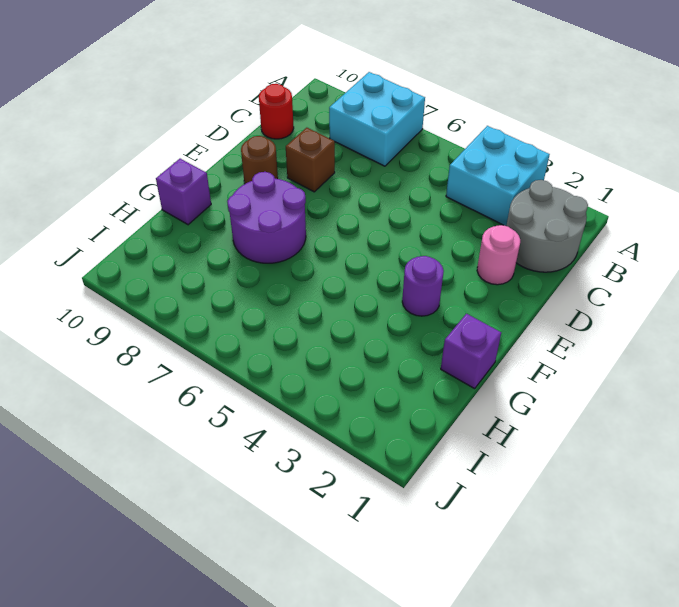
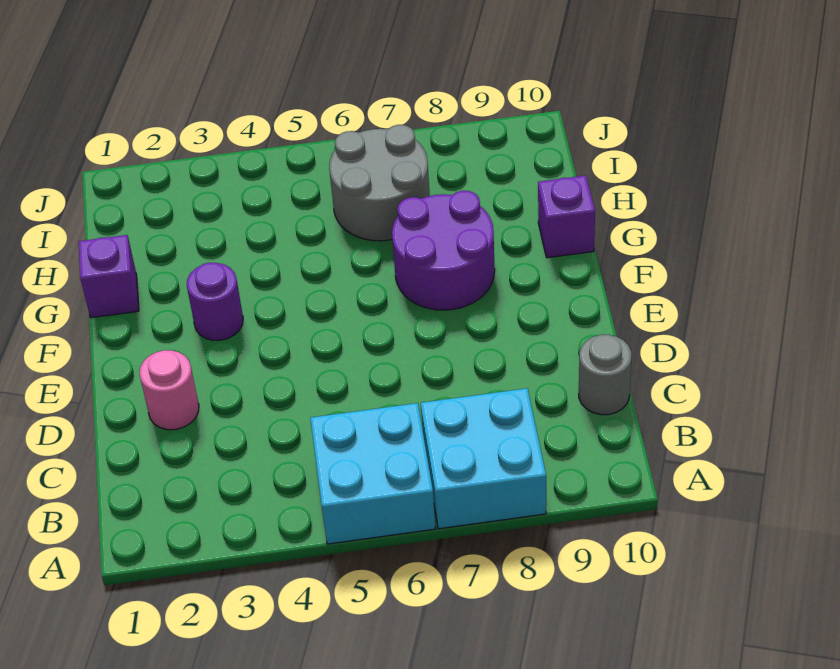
cyan brick A3:B4 level 1 -> cyan brick A5:B6 level 1
grey round brick B1:C2 level 1 -> grey round brick H6:I7 level 1
red round brick C10 level 1 -> grey round brick C10 level 1
brown brick D8 level 1 -> none
brown round brick E9 level 1 -> none

